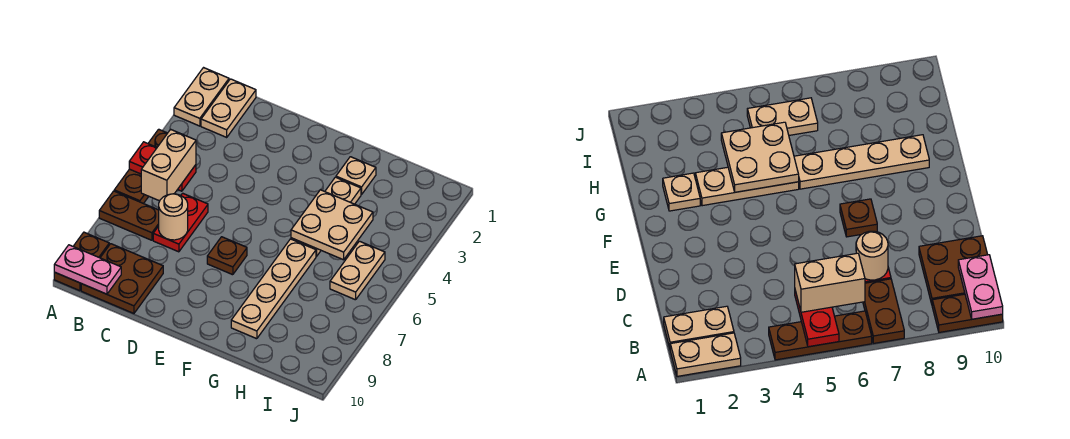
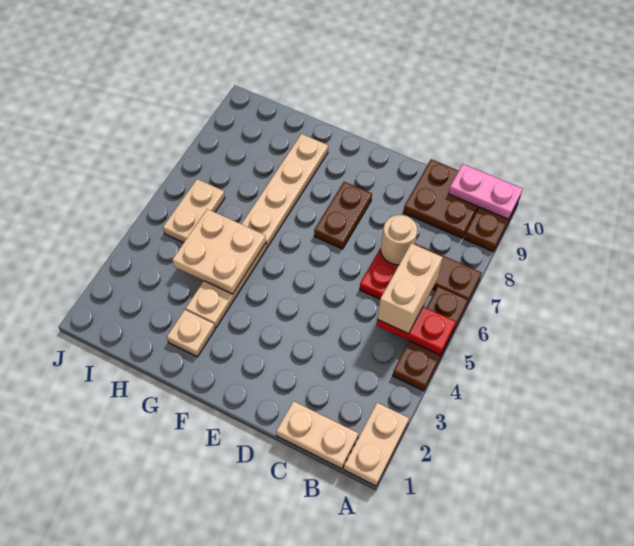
tan plate B1:B2 level 1 -> tan plate B1:C1 level 1
brown plate E7 level 1 -> brown plate E7:E8 level 1

